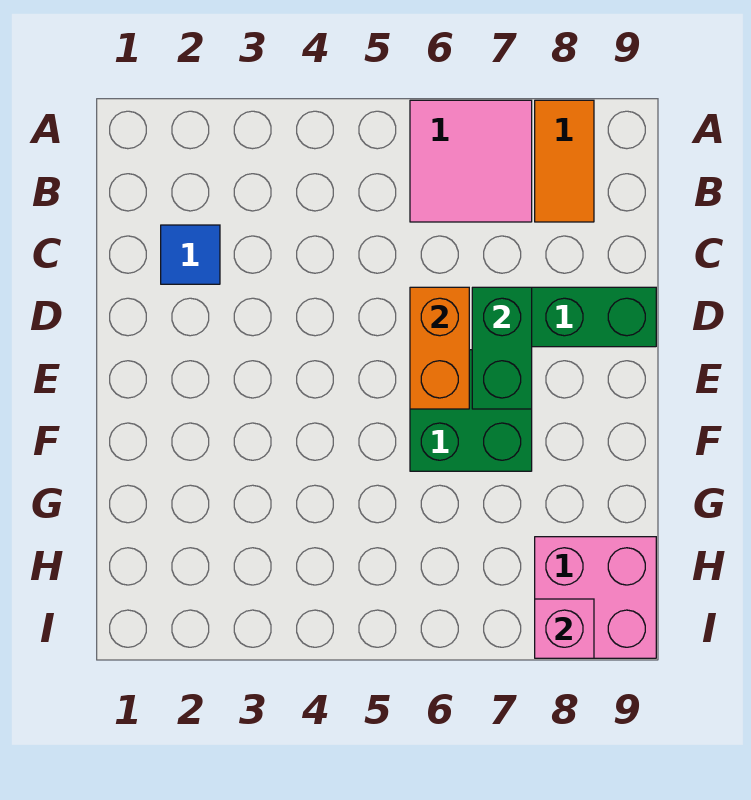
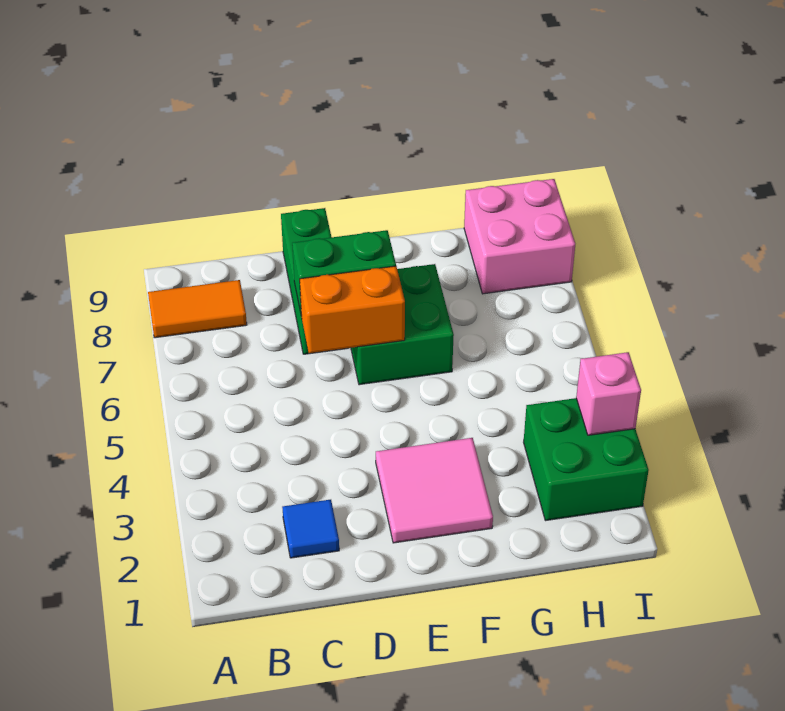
pink tile A6:B7 level 1 -> pink tile E2:F3 level 1
none -> green brick H2:I3 level 1
pink brick I8 level 2 -> pink brick I3 level 2

